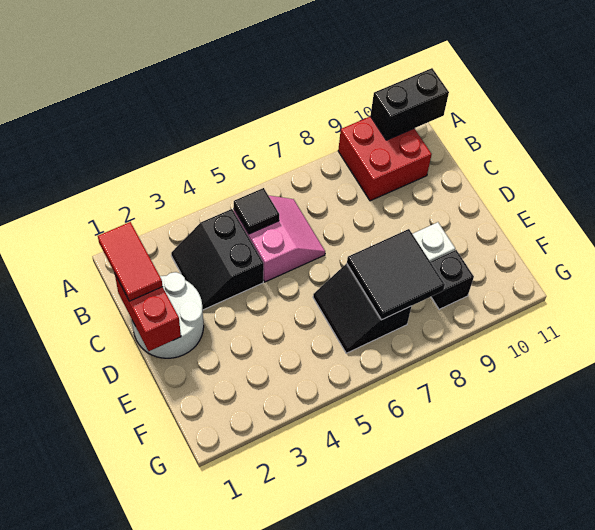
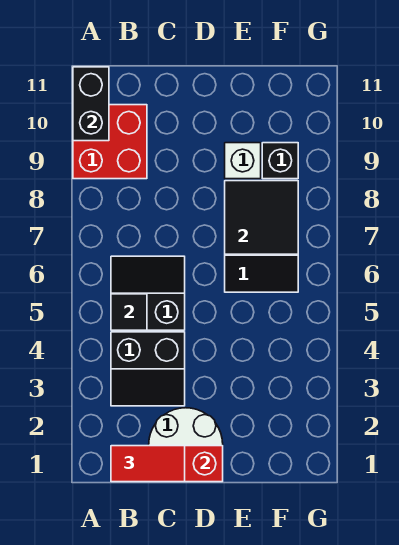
pink slope B5:C6 level 1 top 5 -> black slope B5:C6 level 1 top 5

